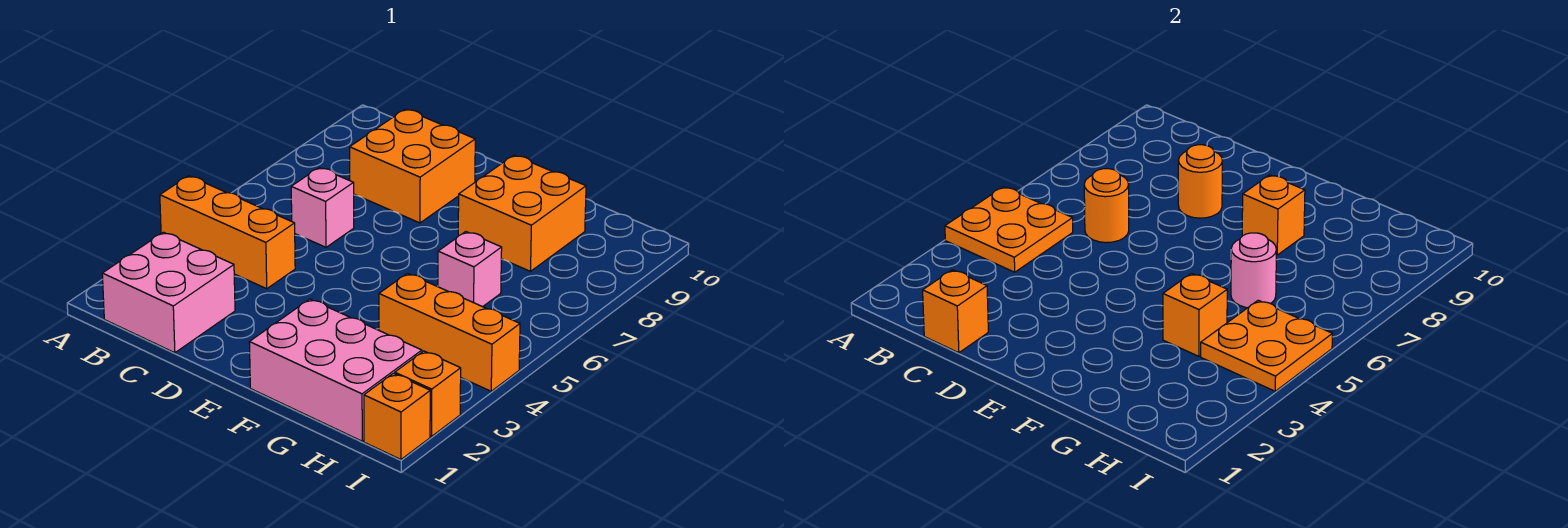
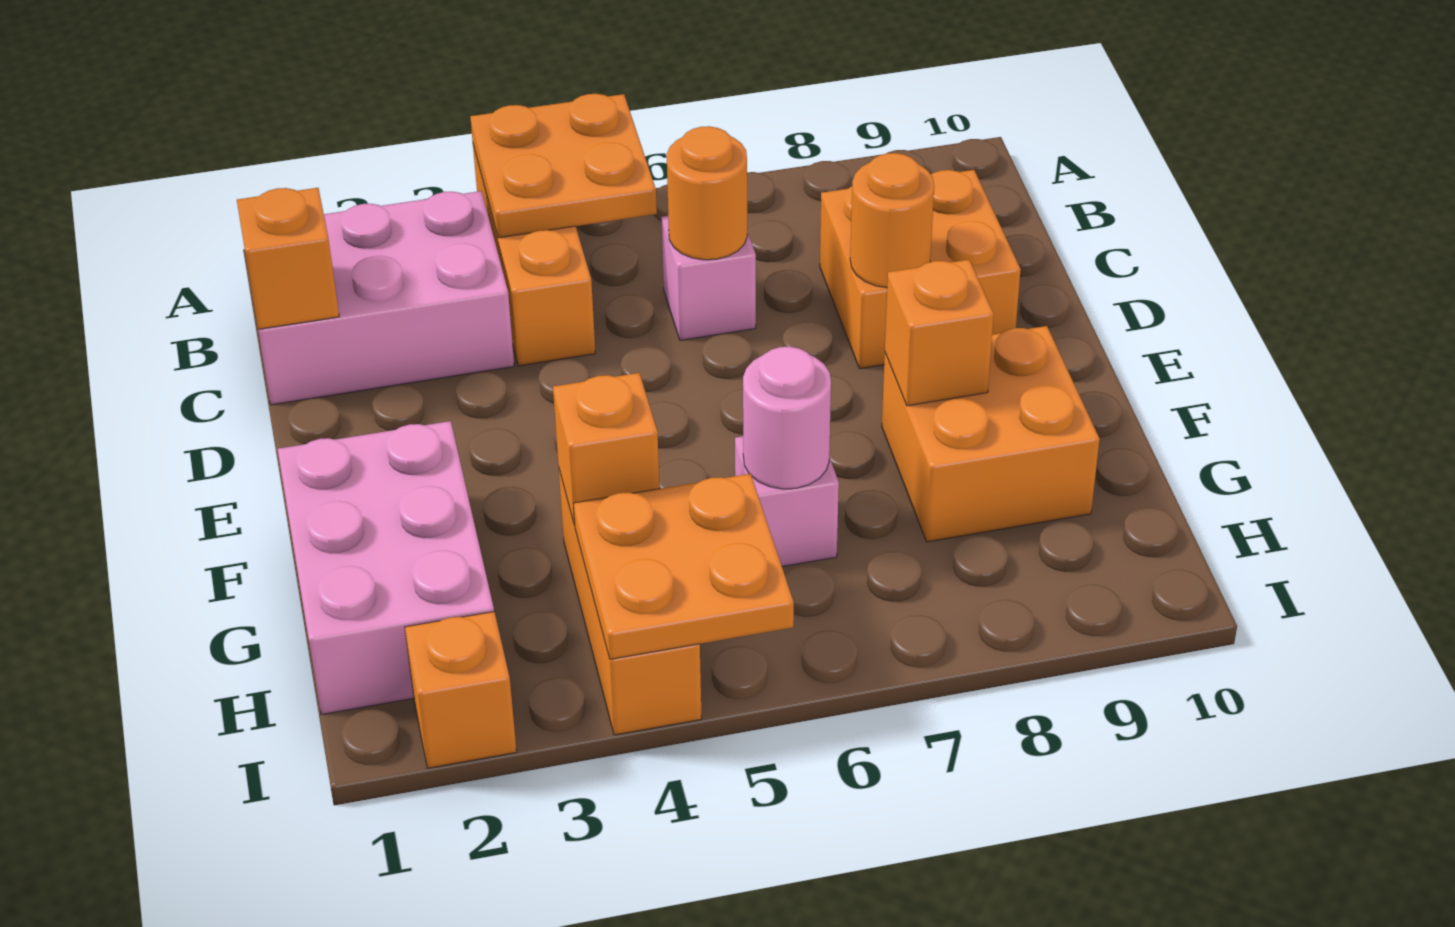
pink brick B1:C2 level 1 -> pink brick B1:C3 level 1
orange brick I1 level 1 -> none

